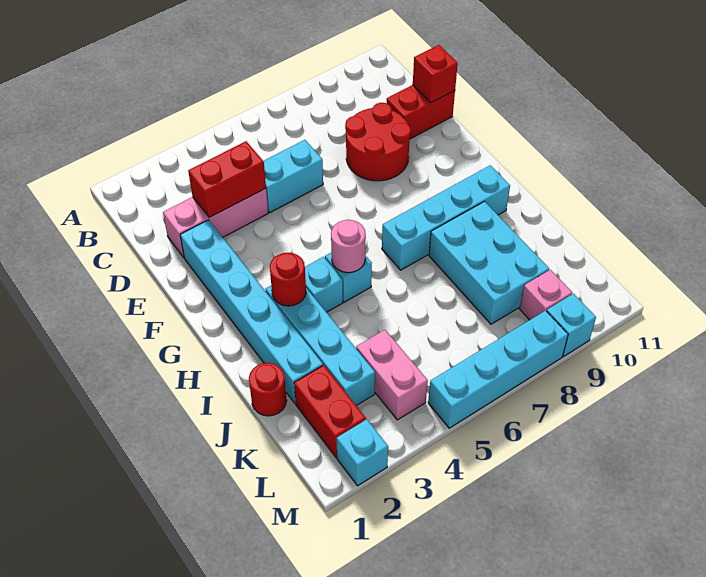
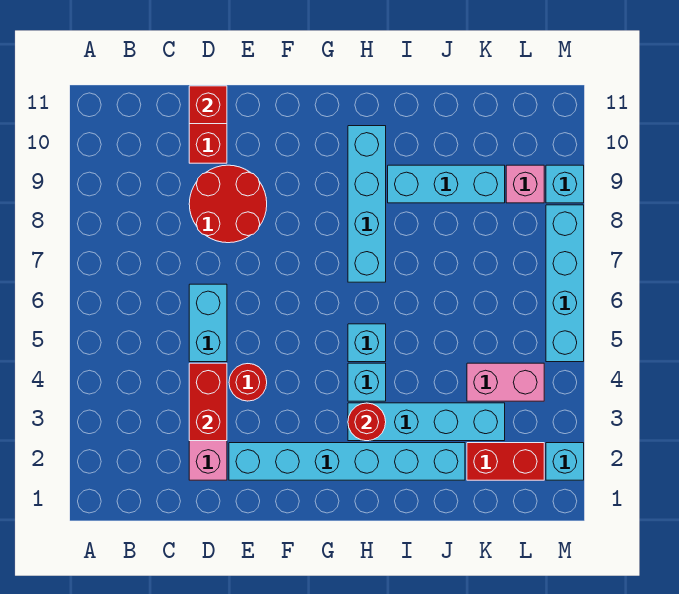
pink round brick H5 level 2 -> none
cyan brick I8:K9 level 1 -> cyan brick I9:K9 level 1
red round brick J1 level 1 -> red round brick E4 level 1

